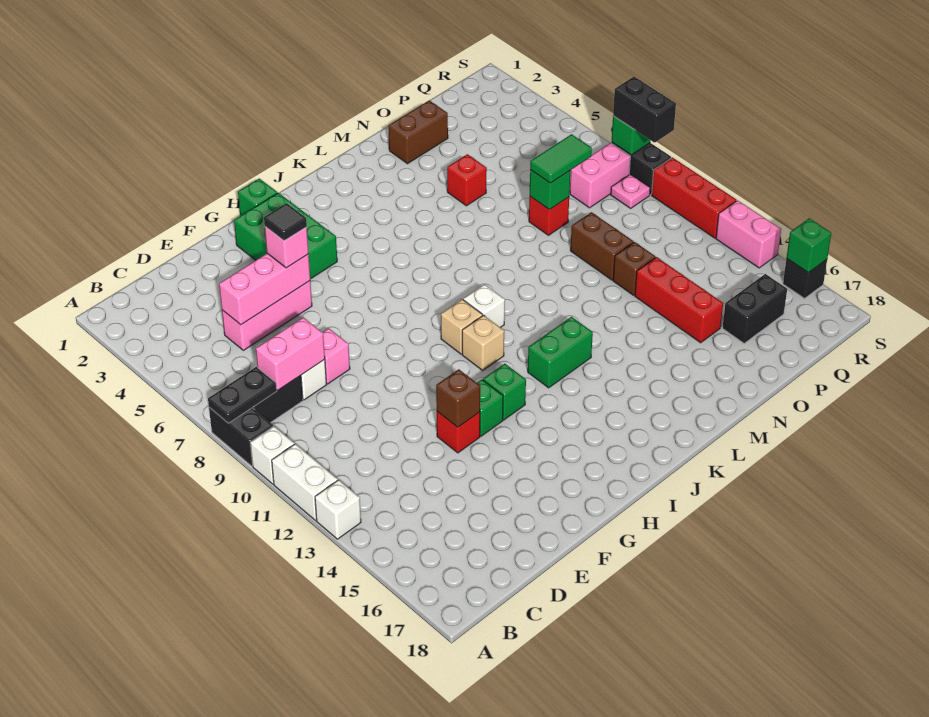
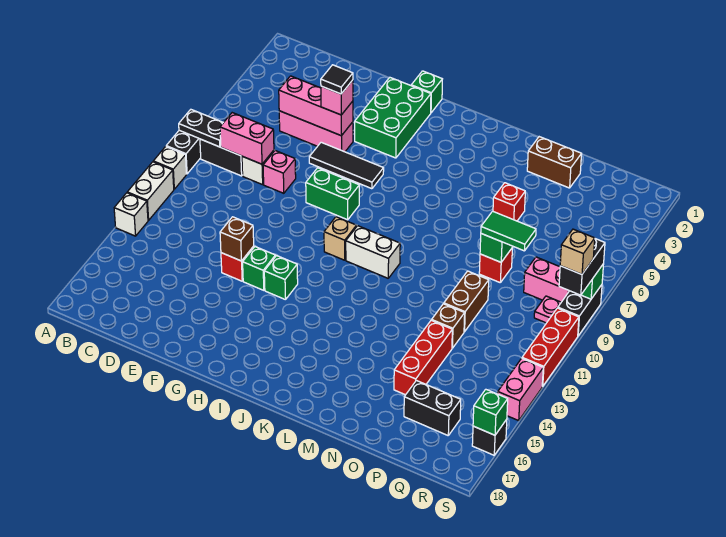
none -> black tile F6:H6 level 1
tan brick I11 level 1 -> tan brick S9 level 4
white brick J10 level 1 -> white brick J10:K10 level 1
green brick J13:K13 level 1 -> green brick G8:H8 level 1

